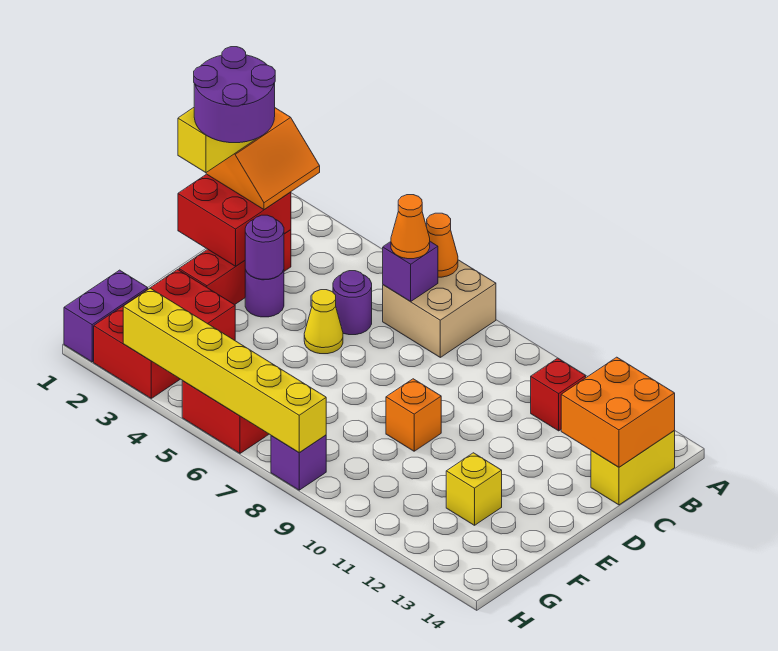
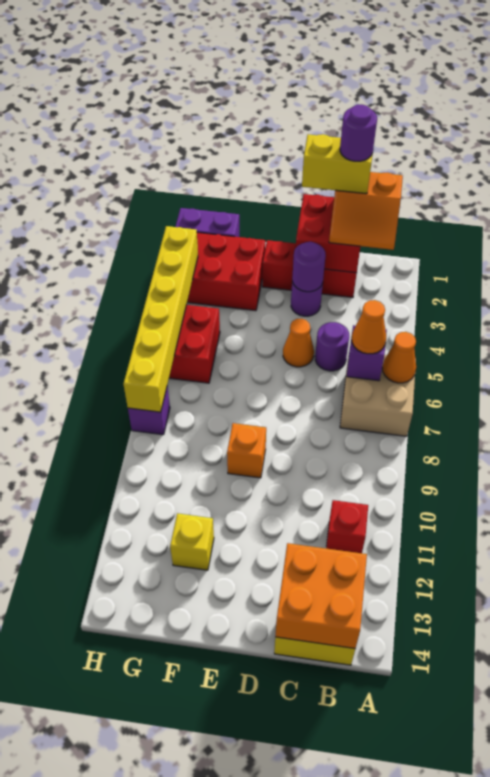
purple round brick C1:D2 level 5 -> purple round brick C1 level 5
yellow cone D5 level 1 -> orange cone D5 level 1

